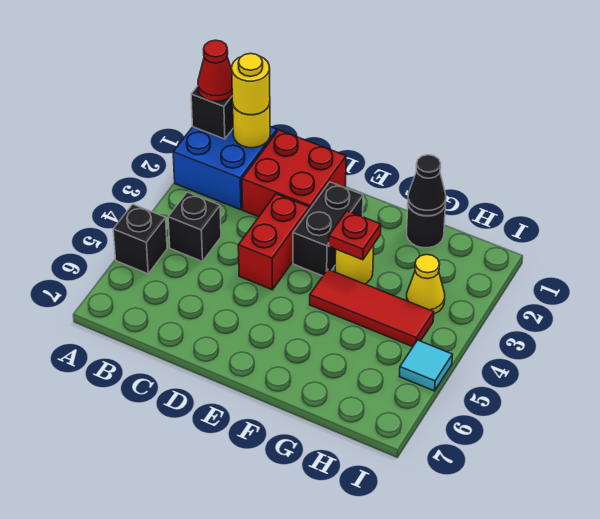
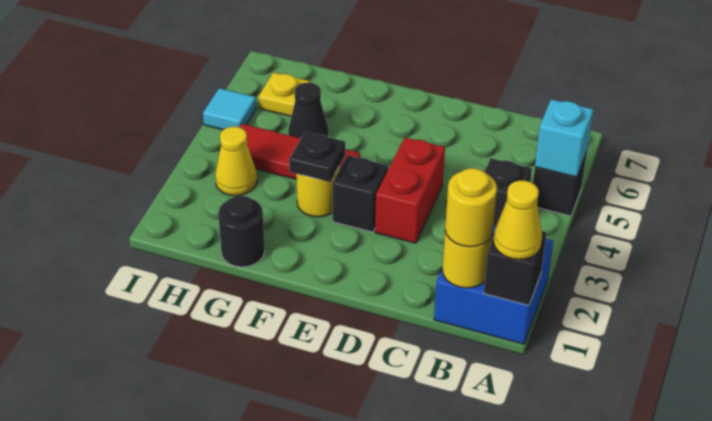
red cone A1 level 3 -> yellow cone A1 level 3
none -> cyan brick A5 level 2
red brick C1:D2 level 1 -> none
black brick E2:E3 level 1 -> black brick E3 level 1
red plate F3 level 2 -> black plate F3 level 2
black cone G1 level 2 -> black cone G5 level 1
none -> yellow plate H6 level 1

